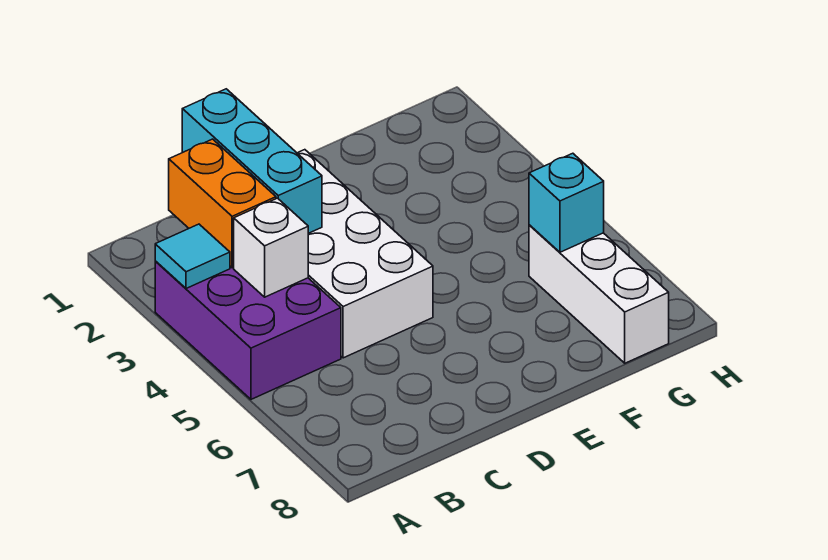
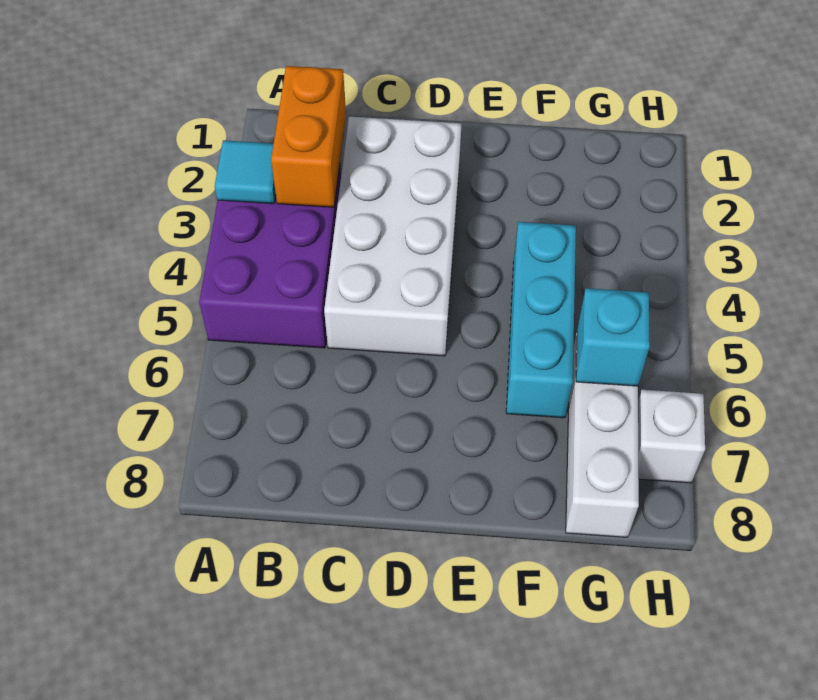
white brick B4 level 2 -> white brick H7 level 1
cyan brick C1:C3 level 2 -> cyan brick F4:F6 level 1

